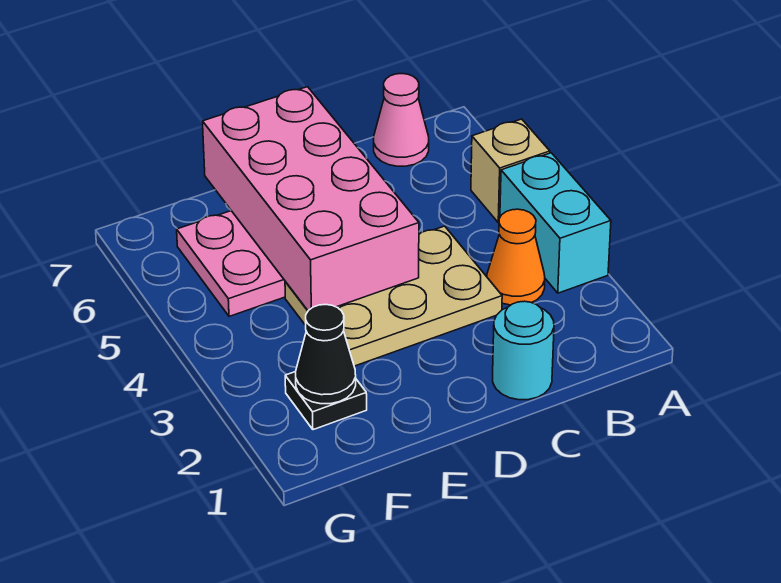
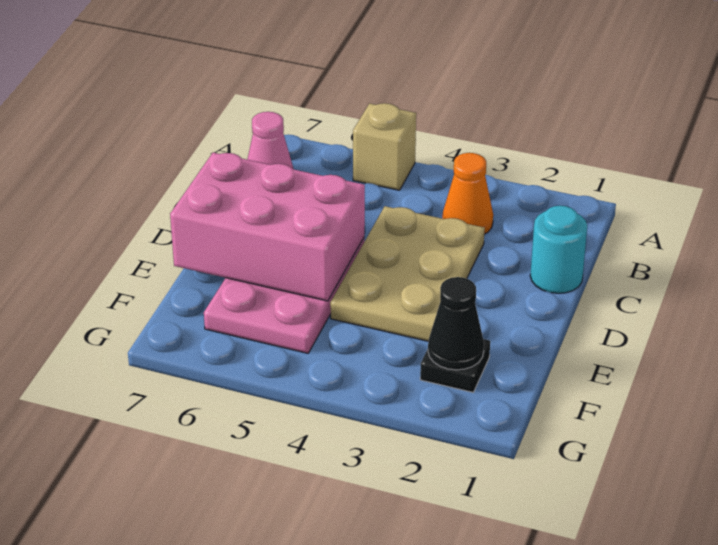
cyan brick A3:A4 level 1 -> none
pink brick D4:E7 level 2 -> pink brick D5:E7 level 2

